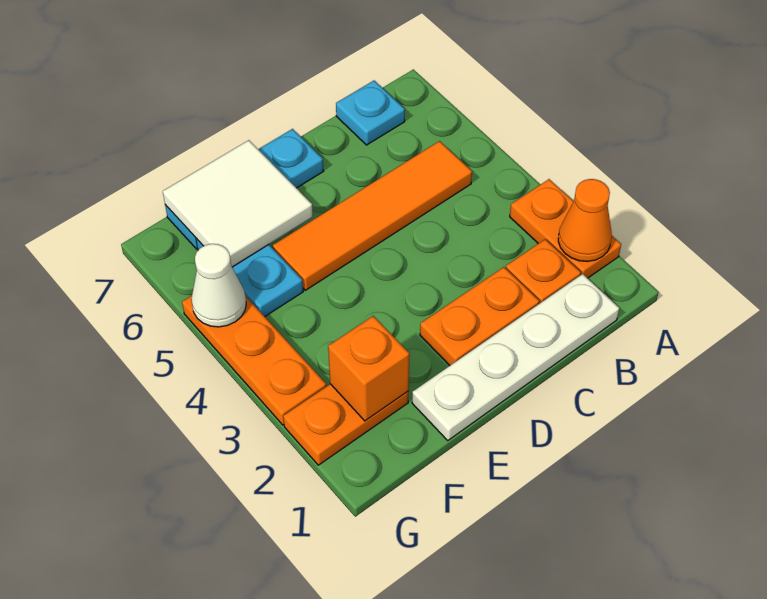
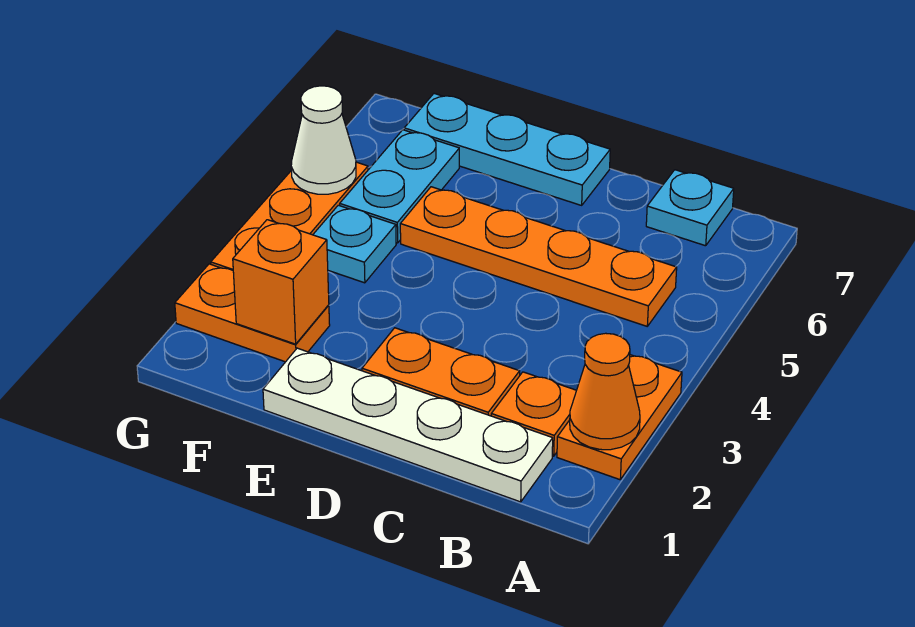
orange tile B5:E5 level 1 -> orange plate B5:E5 level 1
white tile E6:F7 level 2 -> none
none -> cyan plate F4 level 1

